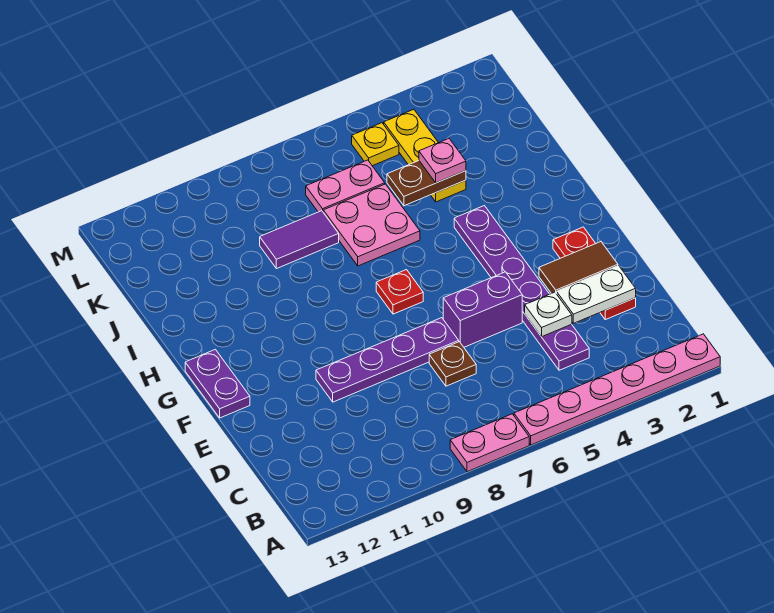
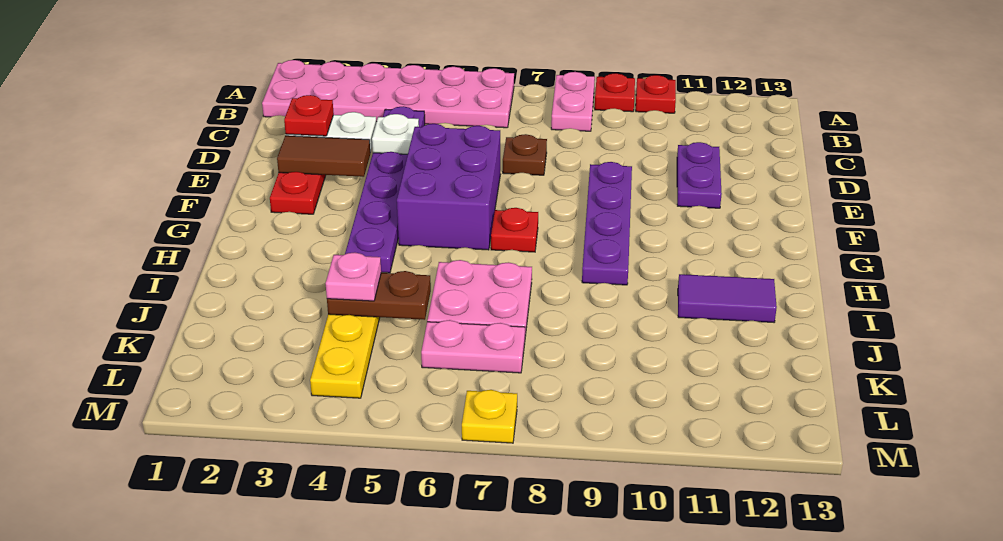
pink plate A1:A6 level 1 -> pink plate A1:B6 level 1
pink plate A7:A8 level 1 -> pink plate A8:B8 level 1
none -> red plate A9 level 1
none -> red plate A10 level 1
none -> red plate D2 level 3
purple brick E5:E6 level 1 -> purple brick E5:G6 level 1
purple plate E7:E10 level 1 -> purple plate E9:H9 level 1
purple plate F13:G13 level 1 -> purple plate D11:E11 level 1
purple tile J8:J9 level 1 -> purple tile I11:I12 level 1
yellow plate L5 level 1 -> yellow plate M7 level 1

